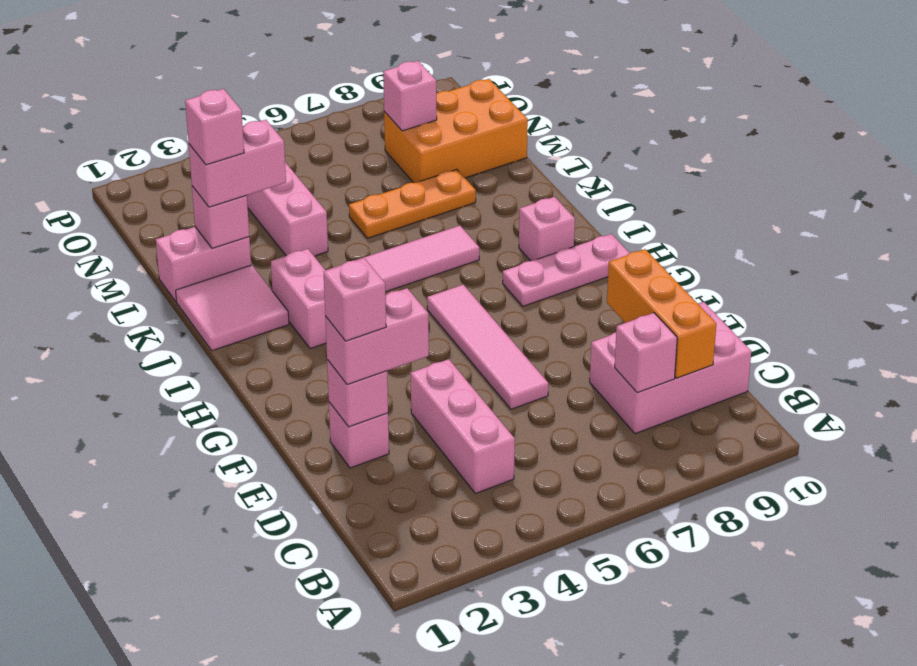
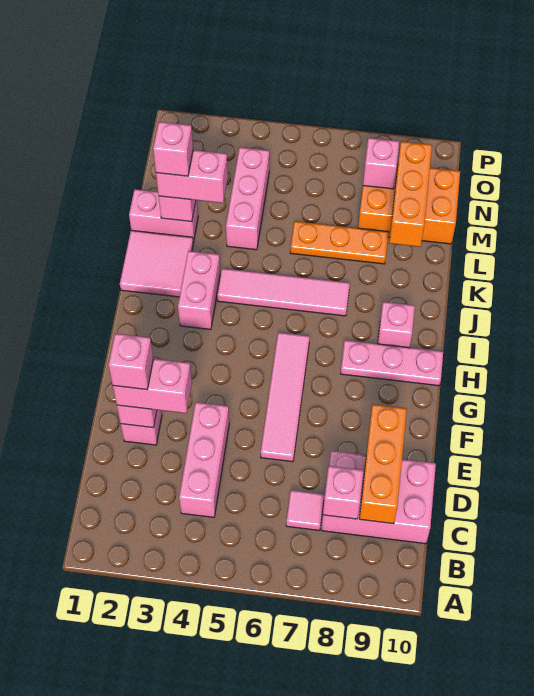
none -> pink tile C7 level 1
none -> orange brick L9:N9 level 2

